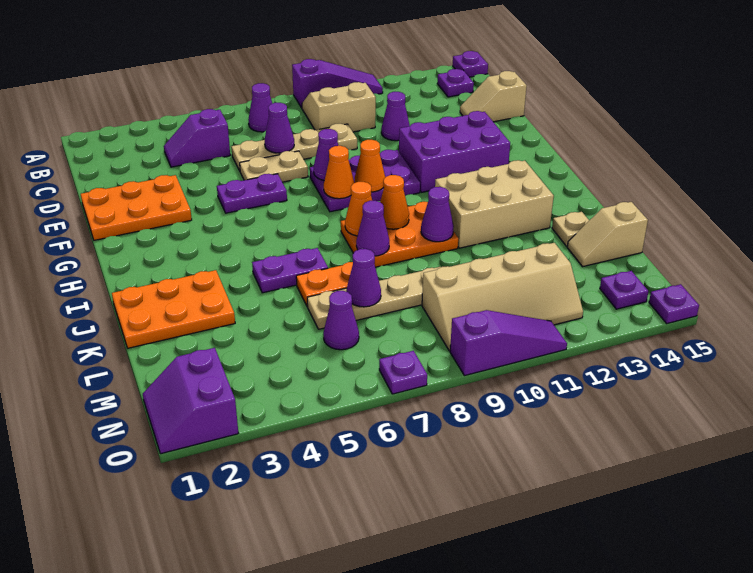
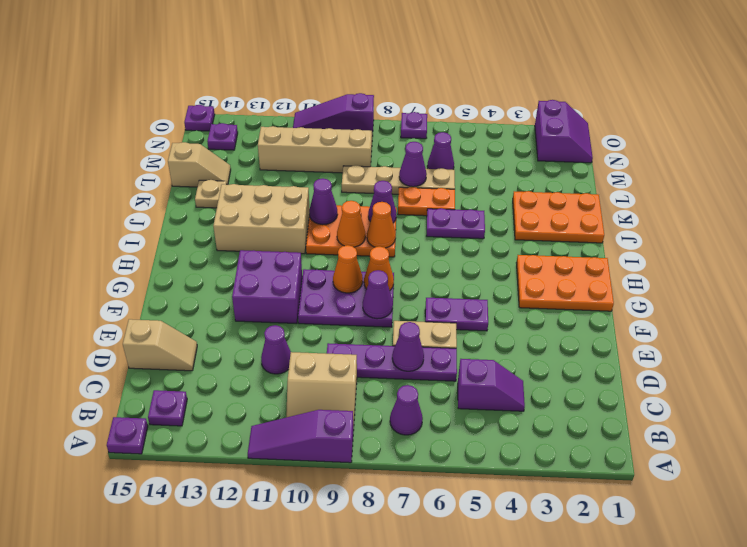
tan plate D6:D9 level 1 -> purple plate D6:D9 level 1
orange plate E1:F3 level 1 -> orange plate G1:H3 level 1
purple brick F11:G13 level 1 -> purple brick F11:G12 level 1

